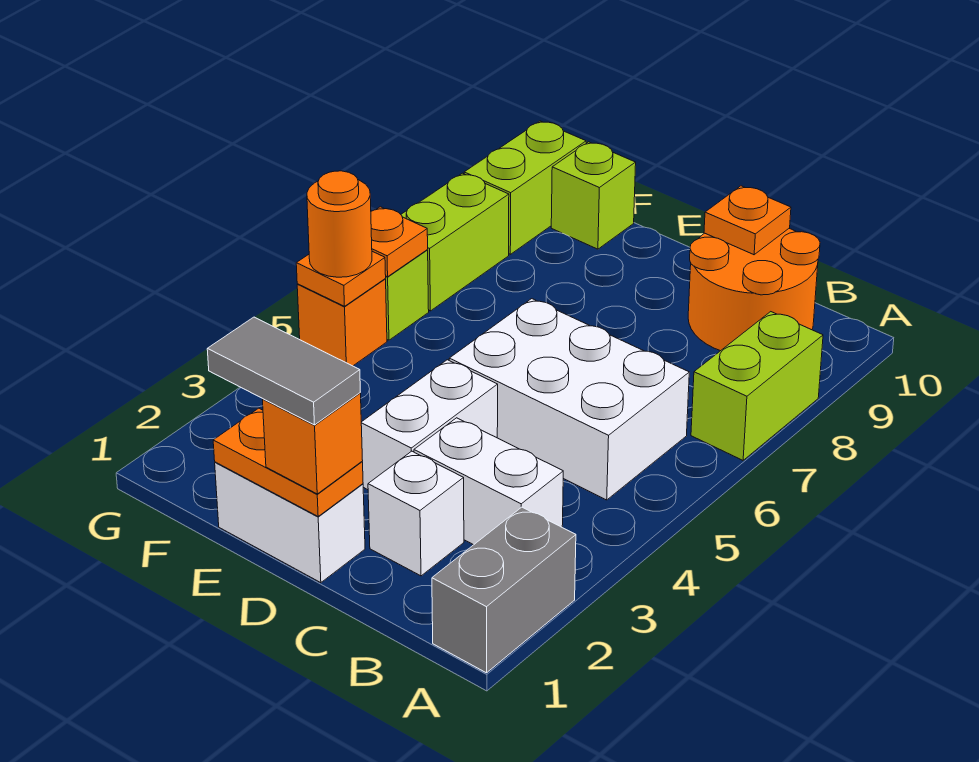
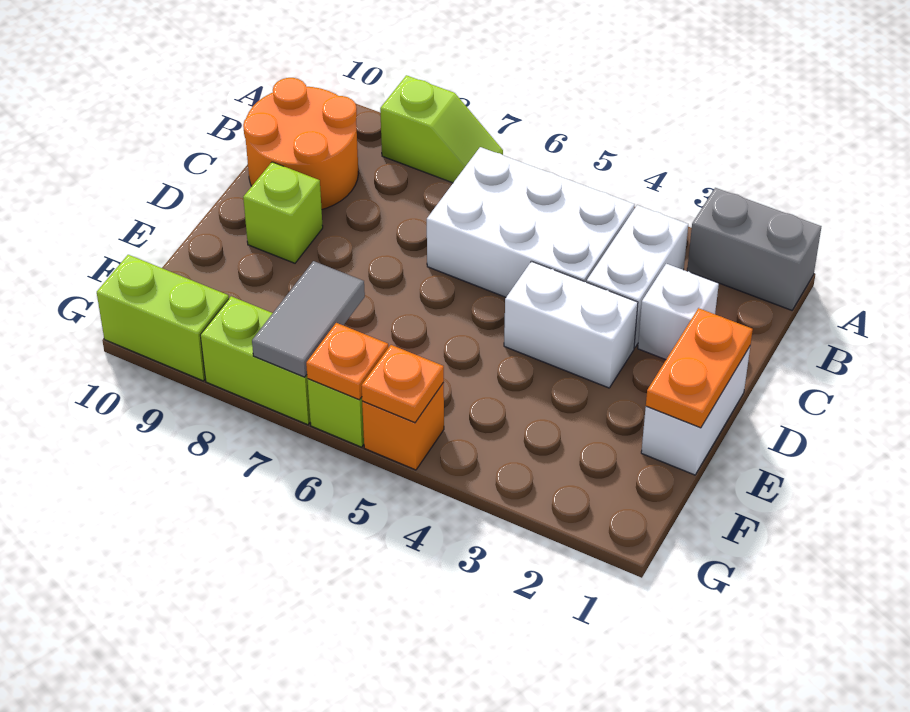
lime brick A7:A8 level 1 -> lime slope A7:A8 level 1 top 8
white brick B5:D6 level 1 -> white brick B4:C6 level 1
orange plate C10 level 2 -> none
orange brick D1 level 3 -> none
grey tile D1:E1 level 4 -> grey tile F7:G7 level 2
lime brick F10 level 1 -> lime brick D9 level 1
orange round brick G5 level 3 -> none

